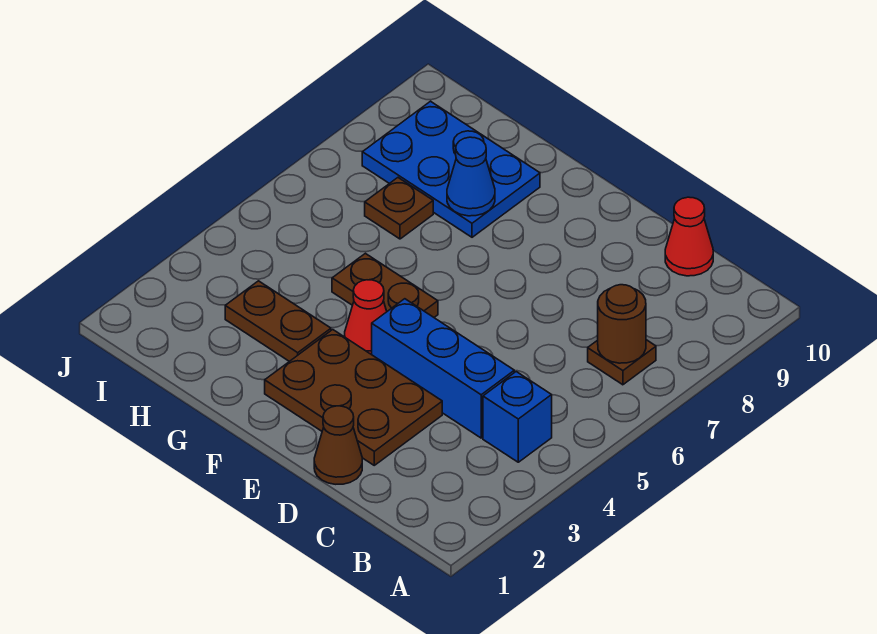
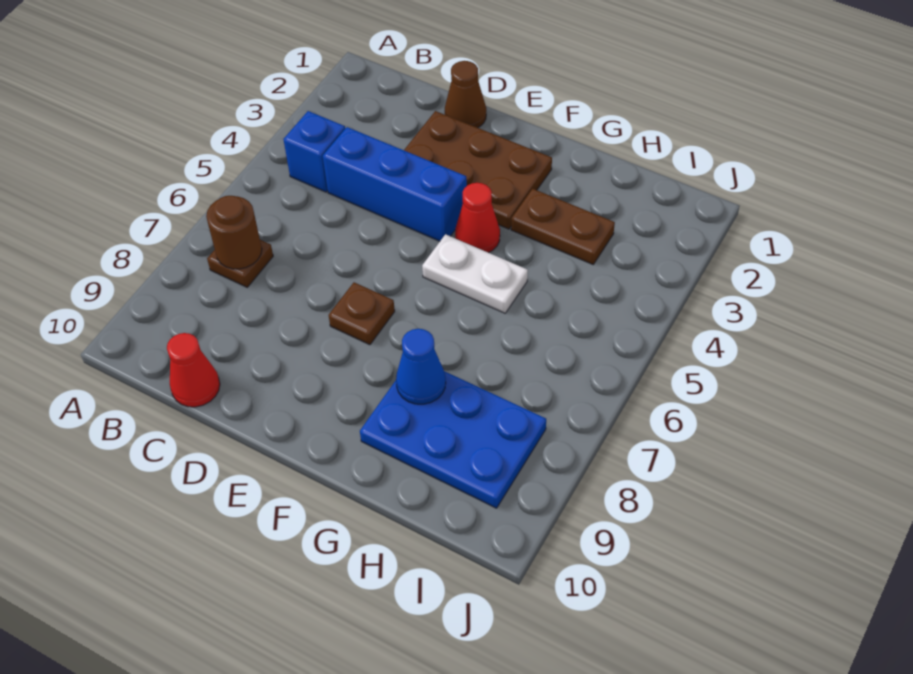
brown plate F5:G5 level 1 -> white plate F5:G5 level 1
brown plate H7 level 1 -> brown plate E7 level 1

